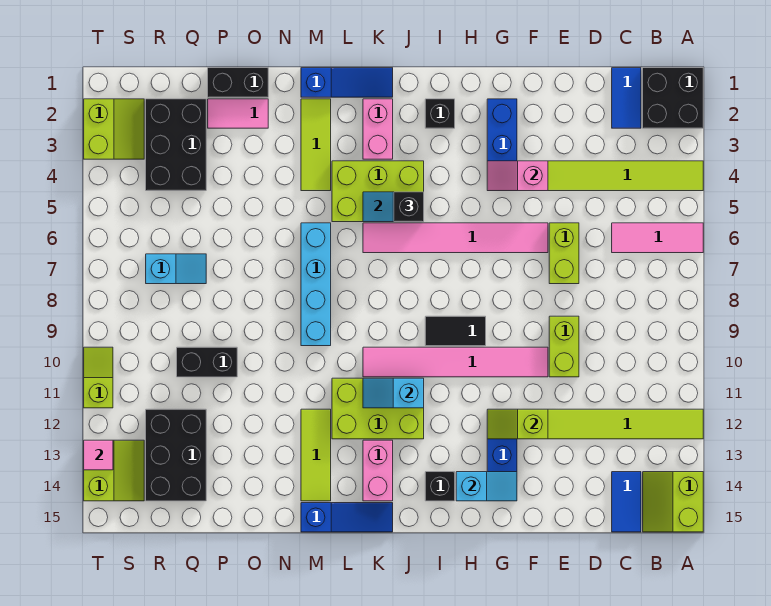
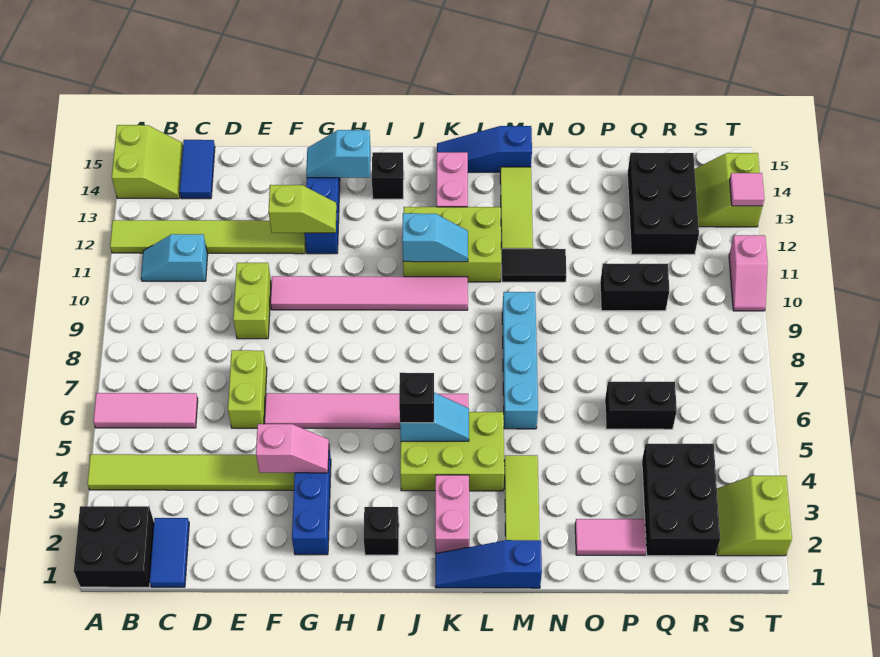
black tile H9:I9 level 1 -> black tile M11:N11 level 1
black brick O1:P1 level 1 -> black brick P6:Q6 level 1
cyan slope Q7:R7 level 1 top R -> cyan slope B11:C11 level 1 top C
lime slope T10:T11 level 1 top 11 -> pink slope T10:T11 level 1 top 11

